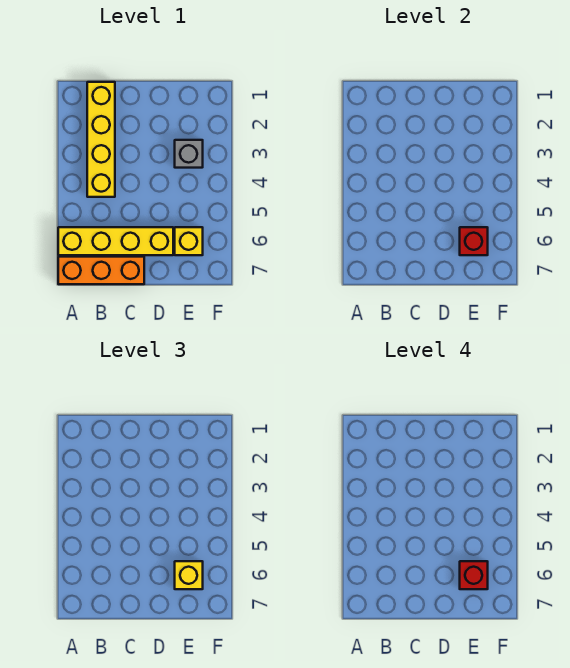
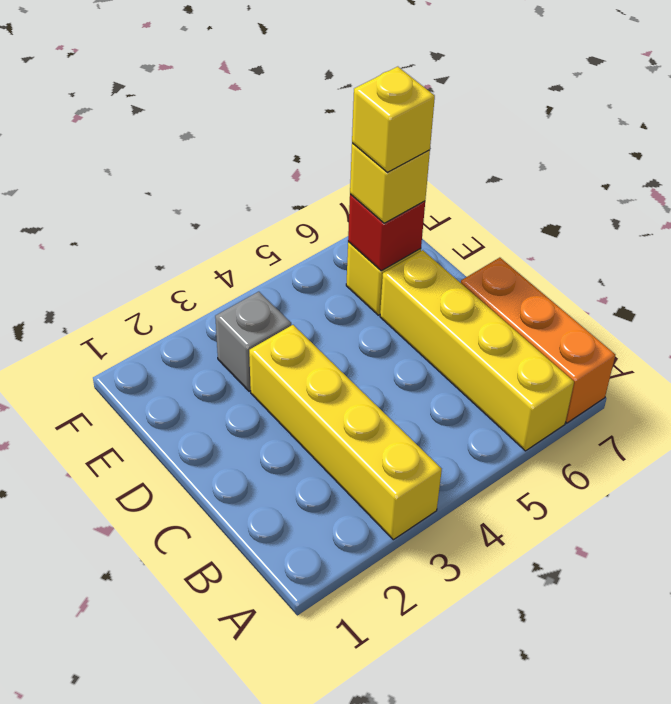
yellow brick B1:B4 level 1 -> yellow brick A3:D3 level 1
red brick E6 level 4 -> yellow brick E6 level 4

